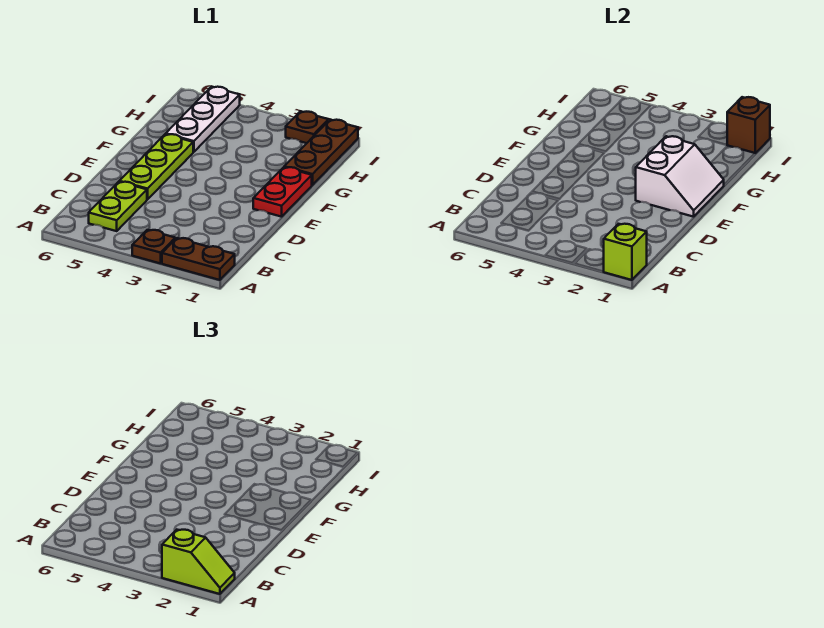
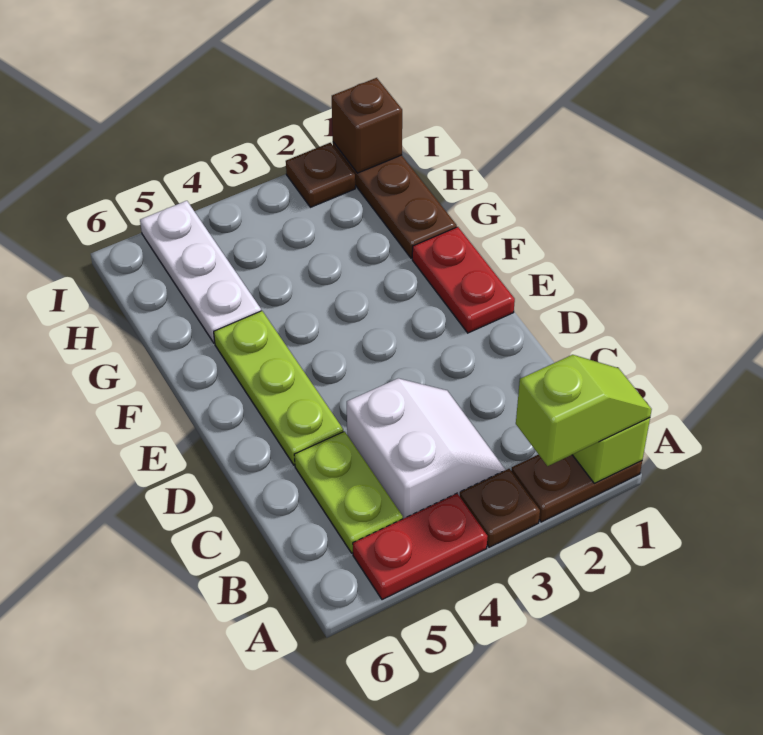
none -> red plate A4:A5 level 1
white slope E1:F2 level 2 top 2 -> white slope B3:C4 level 1 top 4

